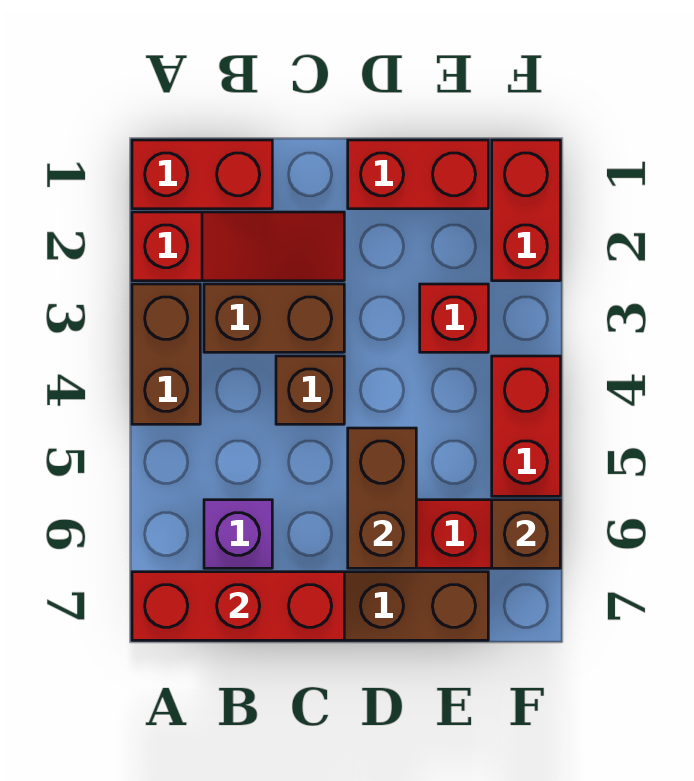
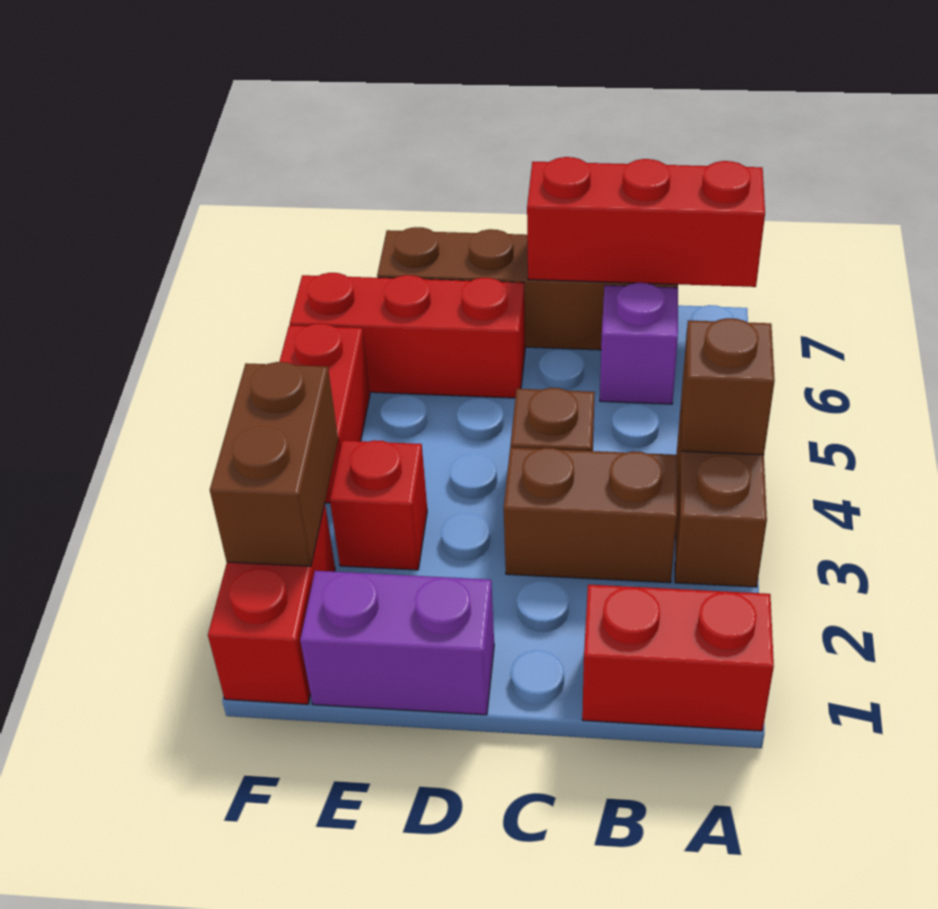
red slope A2:C2 level 1 top A -> none
red brick D1:E1 level 1 -> purple brick D1:E1 level 1
brown brick D5:D6 level 2 -> brown brick F2:F3 level 2
brown brick F6 level 2 -> brown brick A4 level 2

